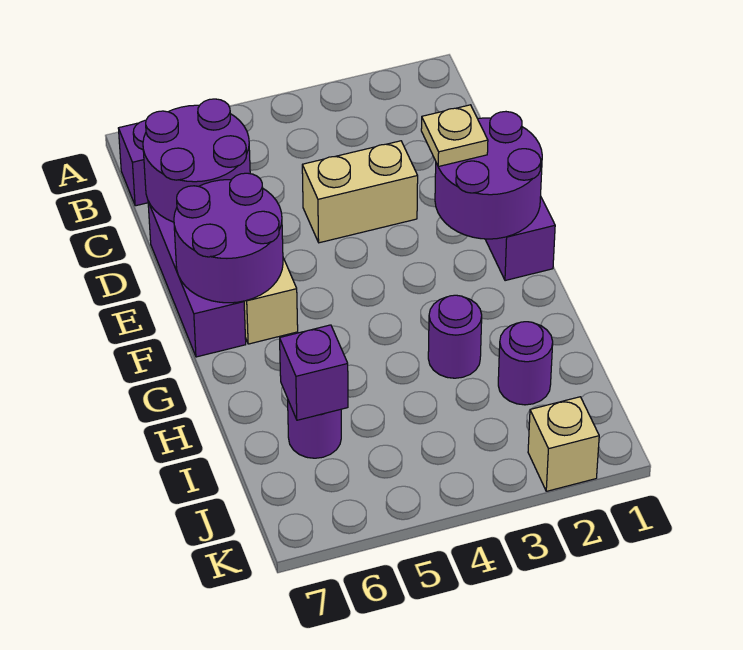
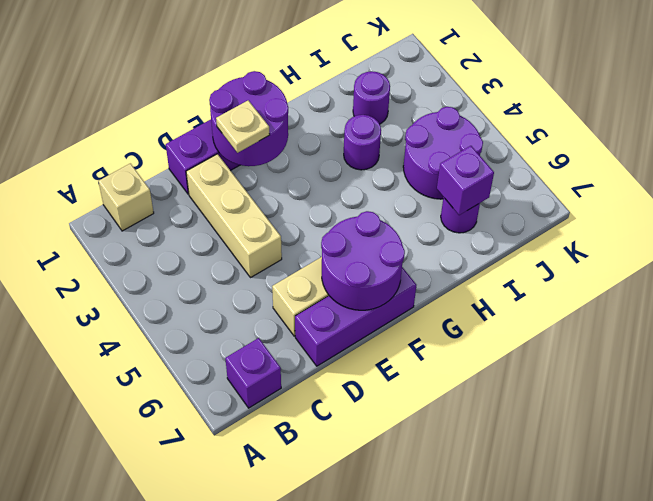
purple round brick C6:D7 level 2 -> purple round brick I4:J5 level 1
tan brick D3:D4 level 1 -> tan brick D2:D4 level 1
tan brick K2 level 1 -> tan brick B1 level 1

